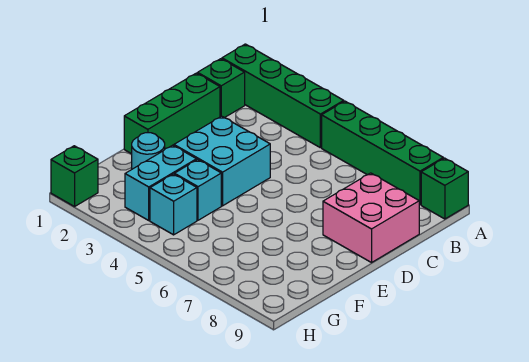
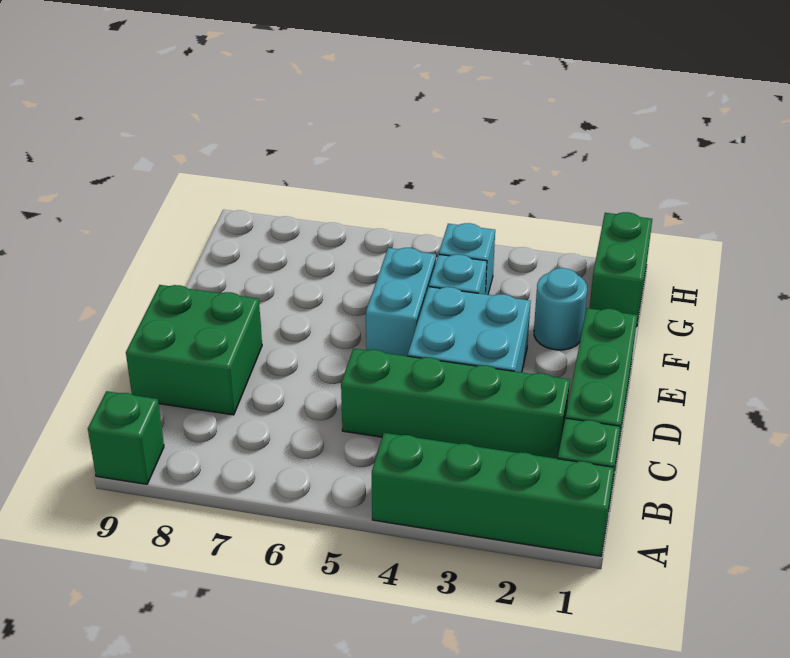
green brick A5:A8 level 1 -> green brick C2:C5 level 1
pink brick C8:D9 level 1 -> green brick C8:D9 level 1
cyan brick F3:G3 level 1 -> cyan brick E5:F5 level 1
green brick H1 level 1 -> green brick G1:H1 level 1

